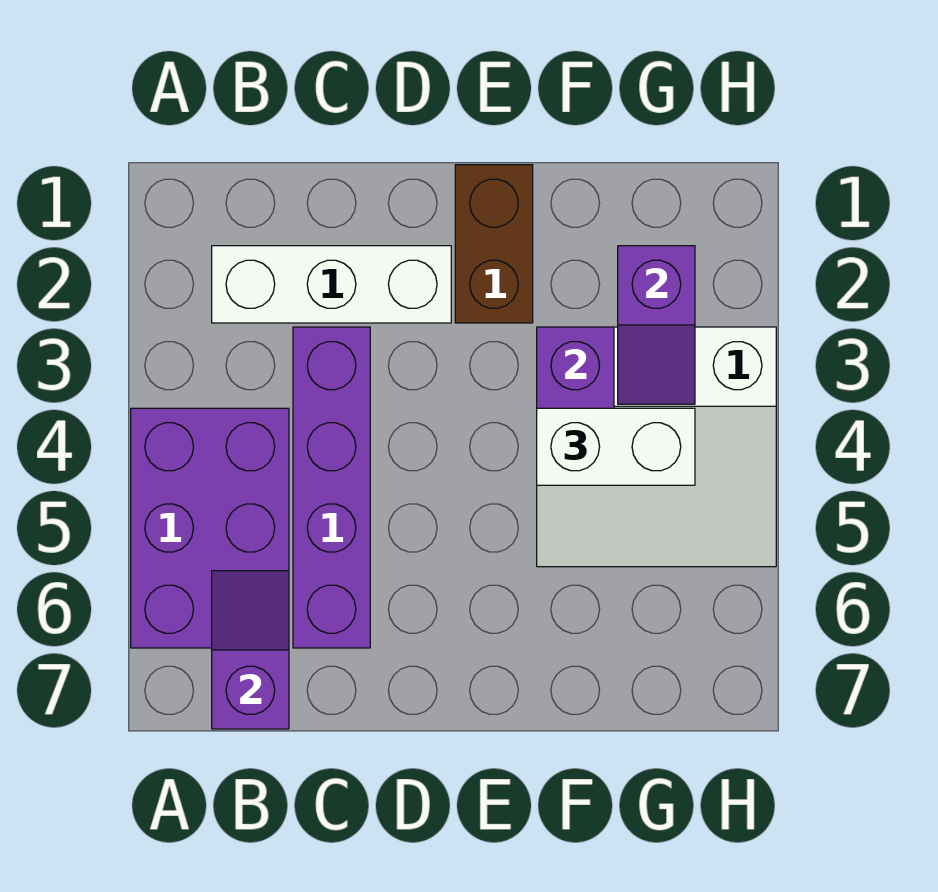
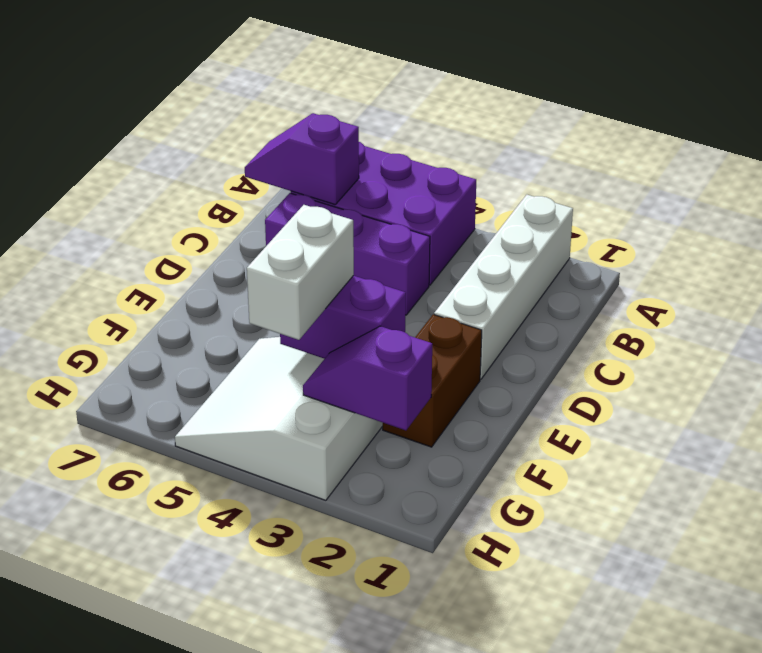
white brick B2:D2 level 1 -> white brick A2:D2 level 1
purple slope B6:B7 level 2 top 7 -> purple slope B6:B7 level 2 top 6
purple brick C3:C6 level 1 -> purple brick C4:C6 level 1
brown brick E1:E2 level 1 -> brown brick E2:F2 level 1

